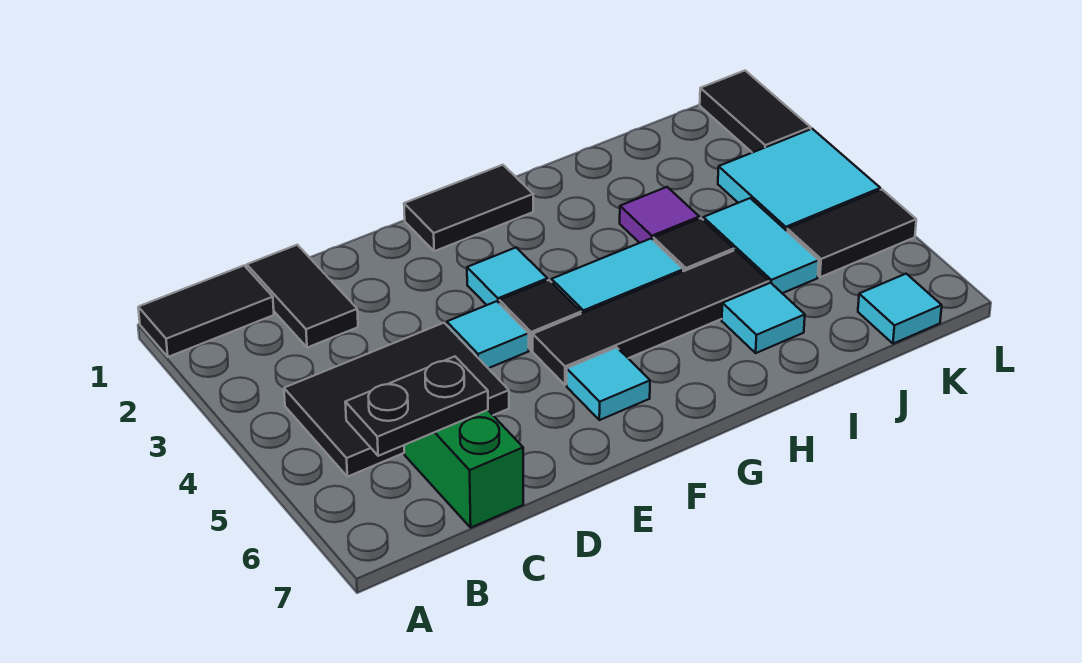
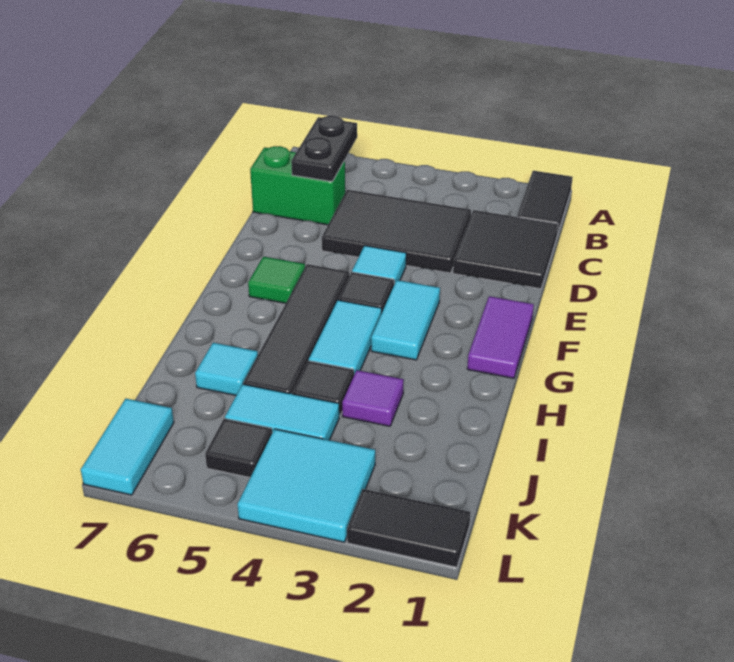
black tile B4:D5 level 1 -> black tile C3:D5 level 1
black tile C1:C2 level 1 -> black tile C1:D2 level 1
black tile F1:G1 level 1 -> purple tile F1:G1 level 1
cyan tile F3 level 1 -> cyan tile F3:G3 level 1
cyan tile F6 level 1 -> green tile F6 level 1
black tile K5:L5 level 1 -> black tile K5 level 1
cyan tile K7 level 1 -> cyan tile K7:L7 level 1

